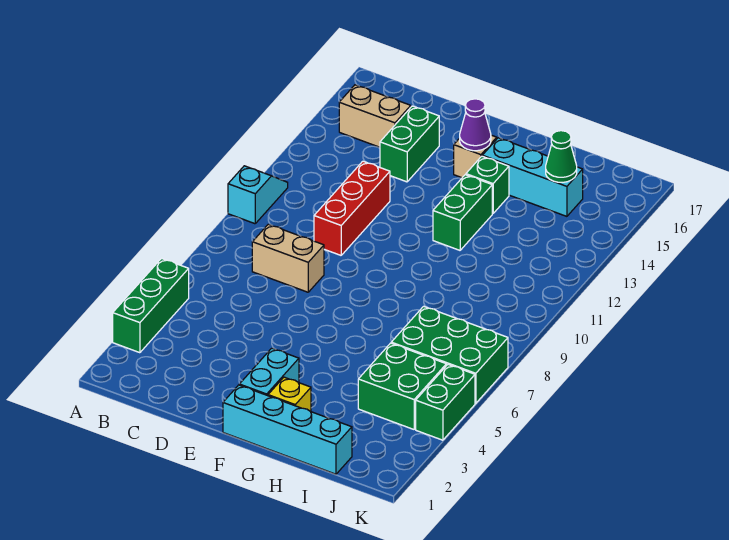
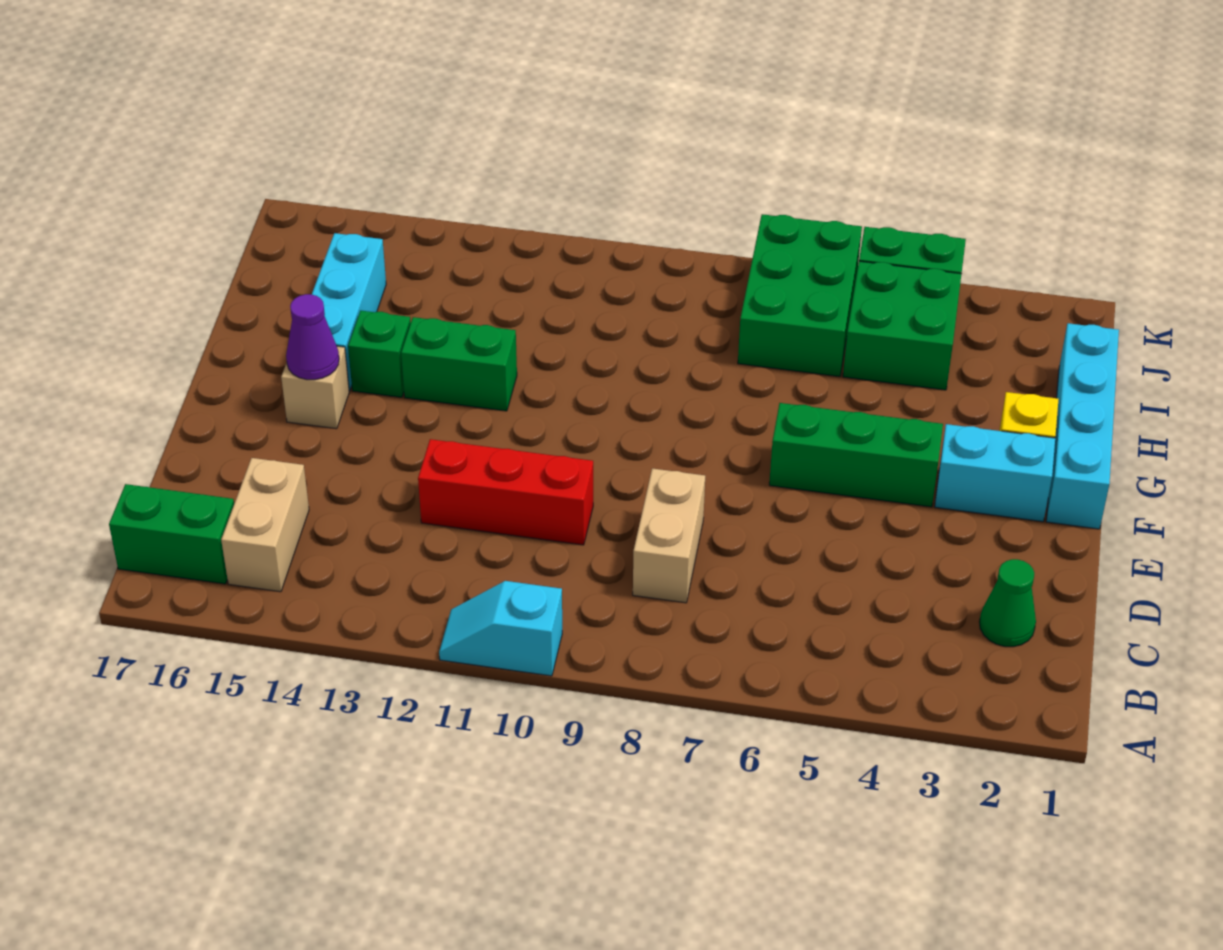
green brick A3:A5 level 1 -> green brick F4:F6 level 1
green brick D14:D15 level 1 -> green brick B16:B17 level 1
green cone I15 level 2 -> green cone C2 level 1

